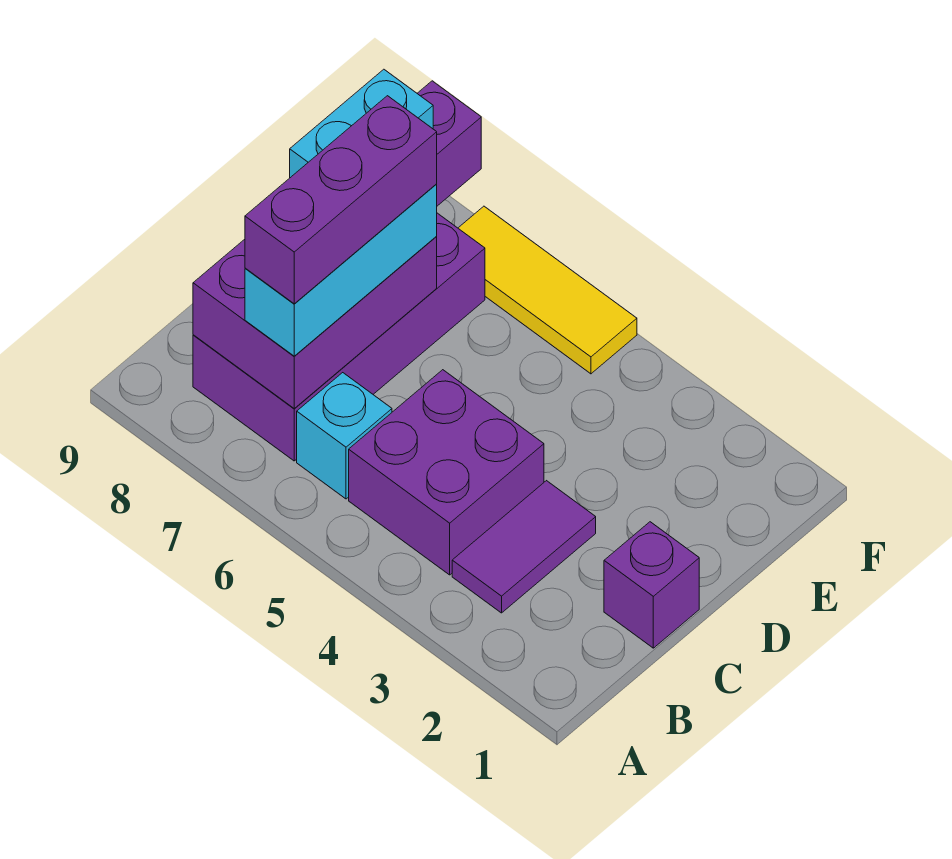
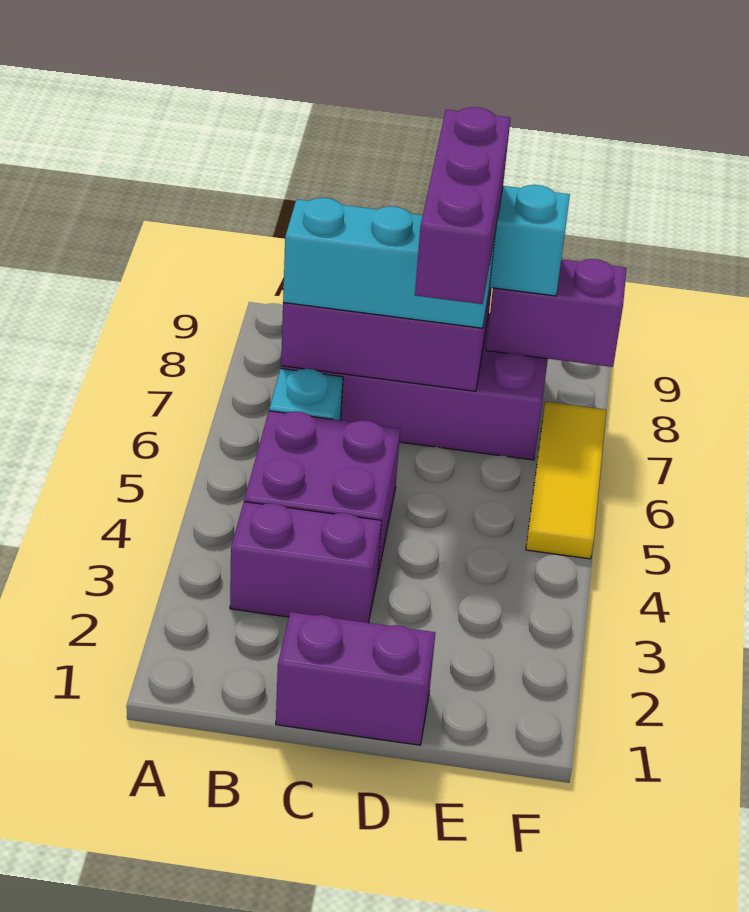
purple tile B3:C3 level 1 -> purple brick B3:C3 level 1
purple brick B7:D7 level 4 -> purple brick D6:D8 level 4
purple brick C1 level 1 -> purple brick C1:D1 level 1

